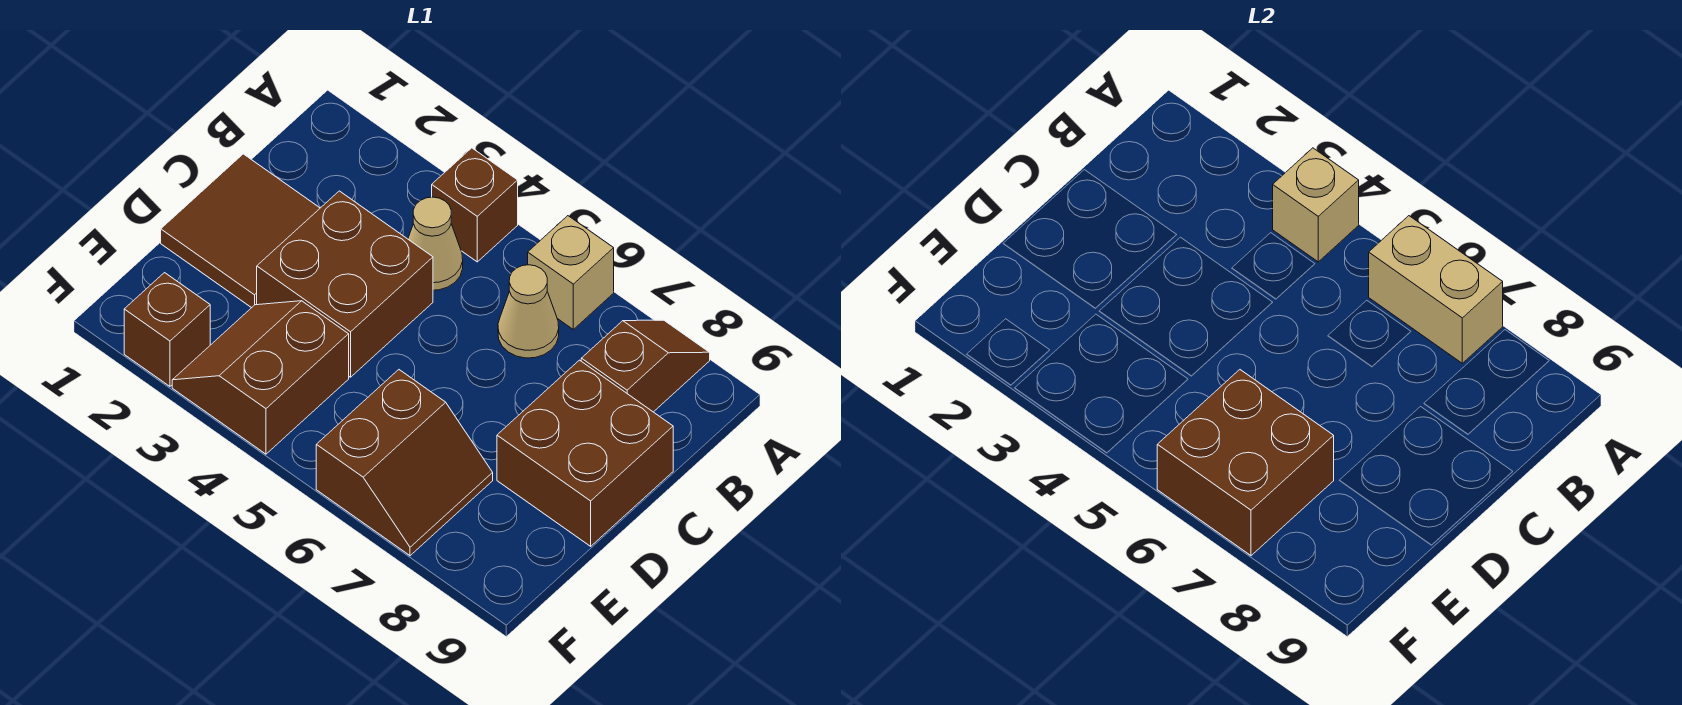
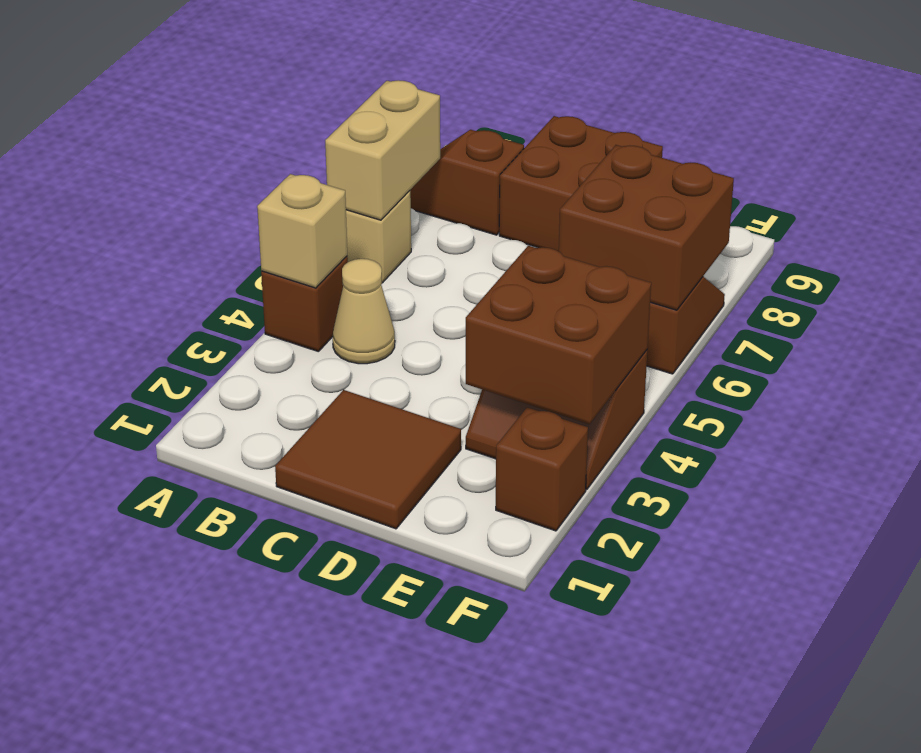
tan cone B6 level 1 -> none
brown brick C3:D4 level 1 -> brown brick E3:F4 level 2

